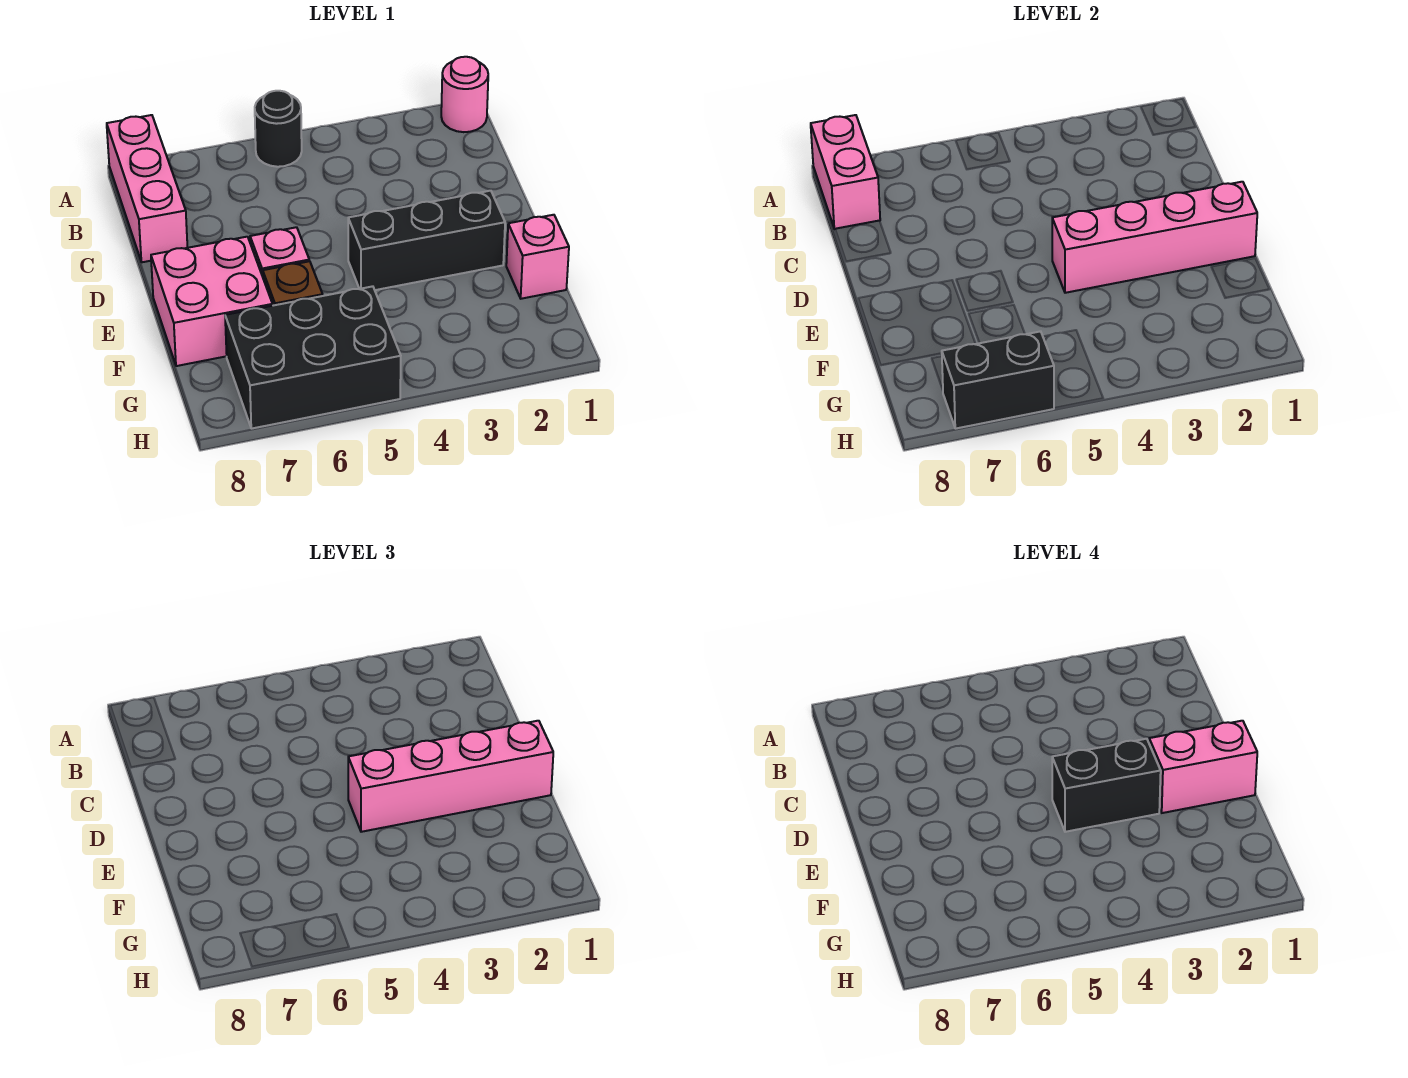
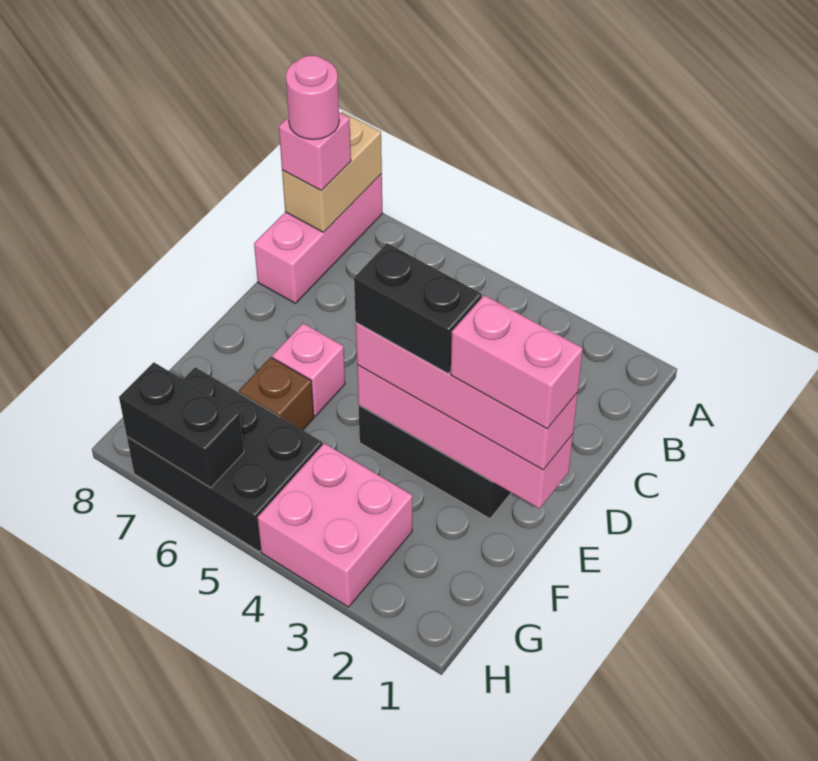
pink round brick A1 level 1 -> pink round brick B8 level 4
black round brick A5 level 1 -> none
pink brick A8:B8 level 2 -> tan brick A8:B8 level 2
pink brick E7:F8 level 1 -> pink brick G3:H4 level 1
pink brick F1 level 1 -> pink brick B8 level 3

